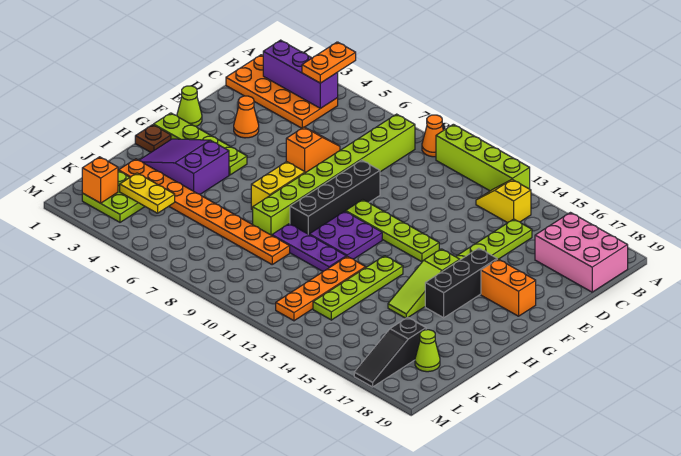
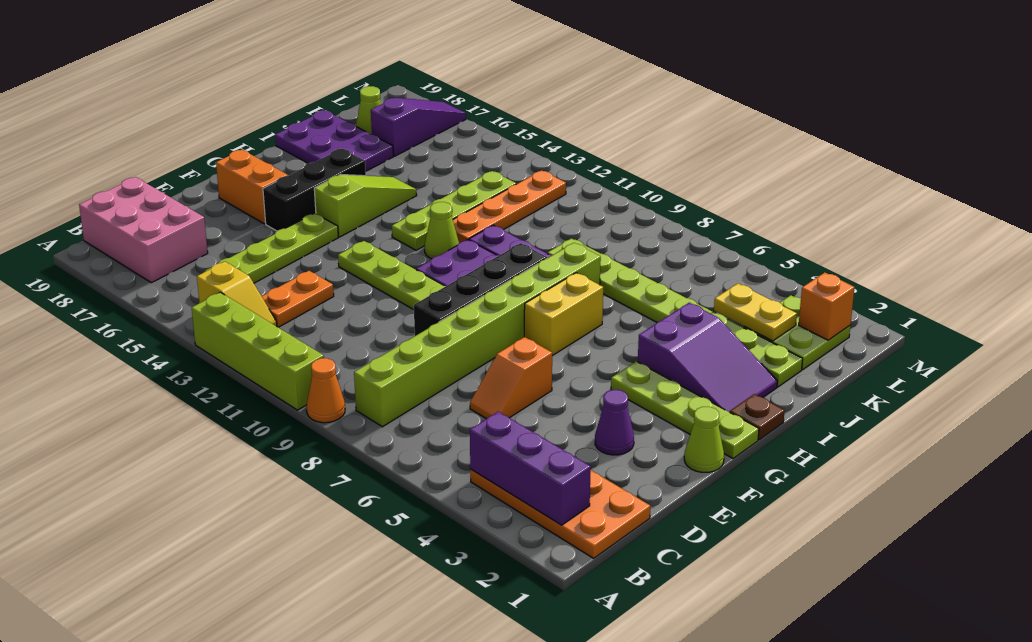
orange plate A4:B4 level 3 -> orange plate C13:D13 level 1
orange cone E3 level 1 -> purple cone E3 level 1
none -> lime cone H12 level 1
none -> purple plate I17:J19 level 1
orange plate J2:J9 level 1 -> lime plate J2:J9 level 1
black slope K17:M17 level 1 top K -> purple slope K17:M17 level 1 top K

